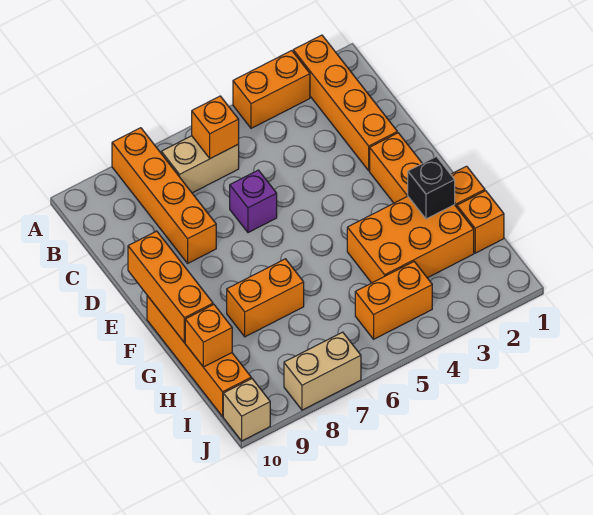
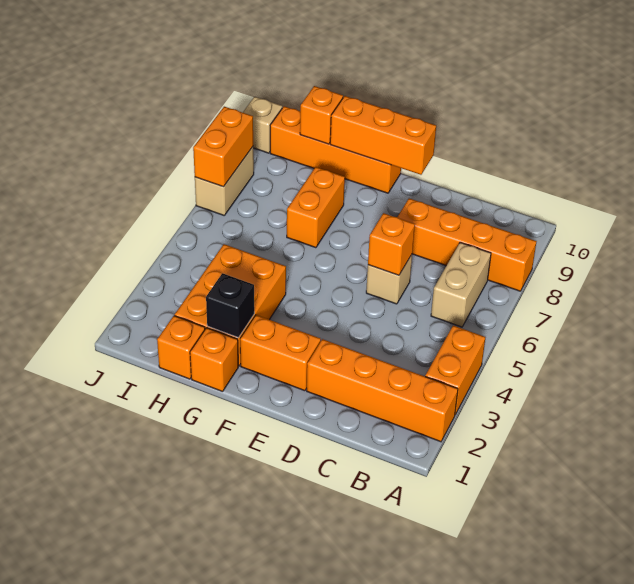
orange brick B6 level 2 -> orange brick D6 level 2
purple brick D6 level 1 -> tan brick D6 level 1
orange brick I4:I5 level 1 -> orange brick J7:J8 level 2

